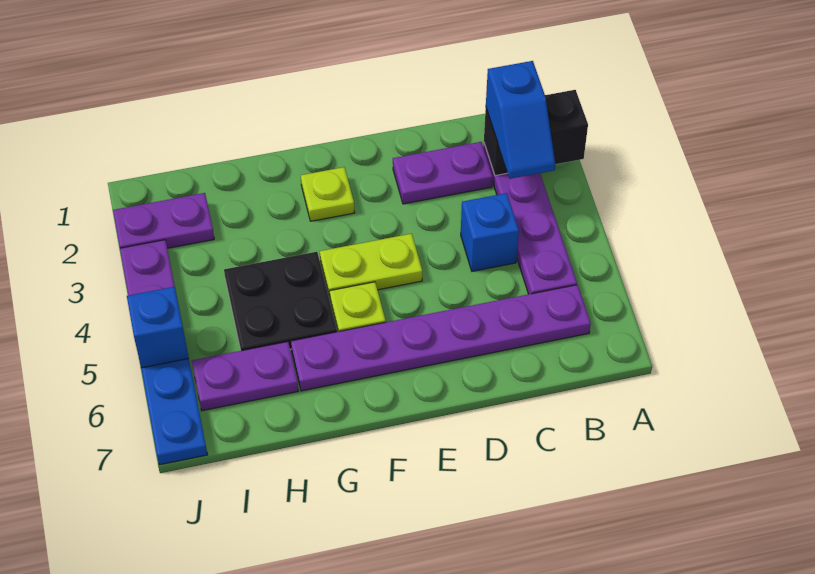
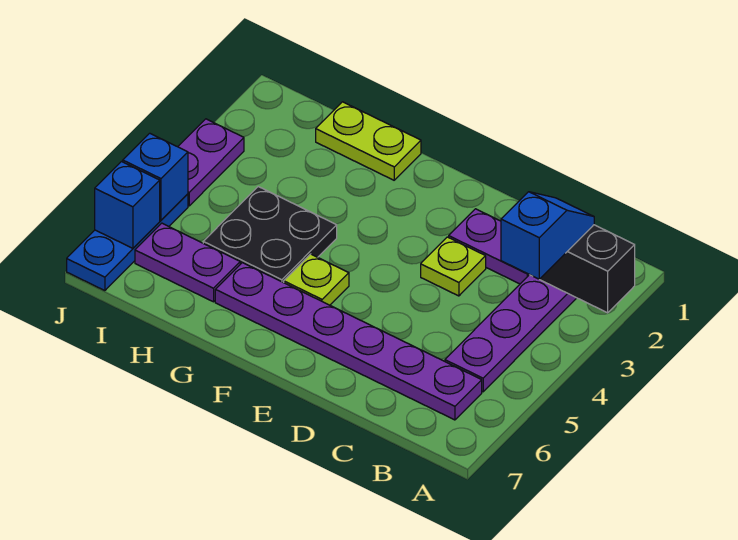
blue slope B2:B3 level 3 top 2 -> blue slope B2:B3 level 3 top 3
blue brick C4 level 1 -> blue brick J6 level 2
lime plate E4:F4 level 1 -> lime plate G1:H1 level 1
lime plate F2 level 1 -> lime plate D3 level 1
purple plate I2:J2 level 1 -> none

